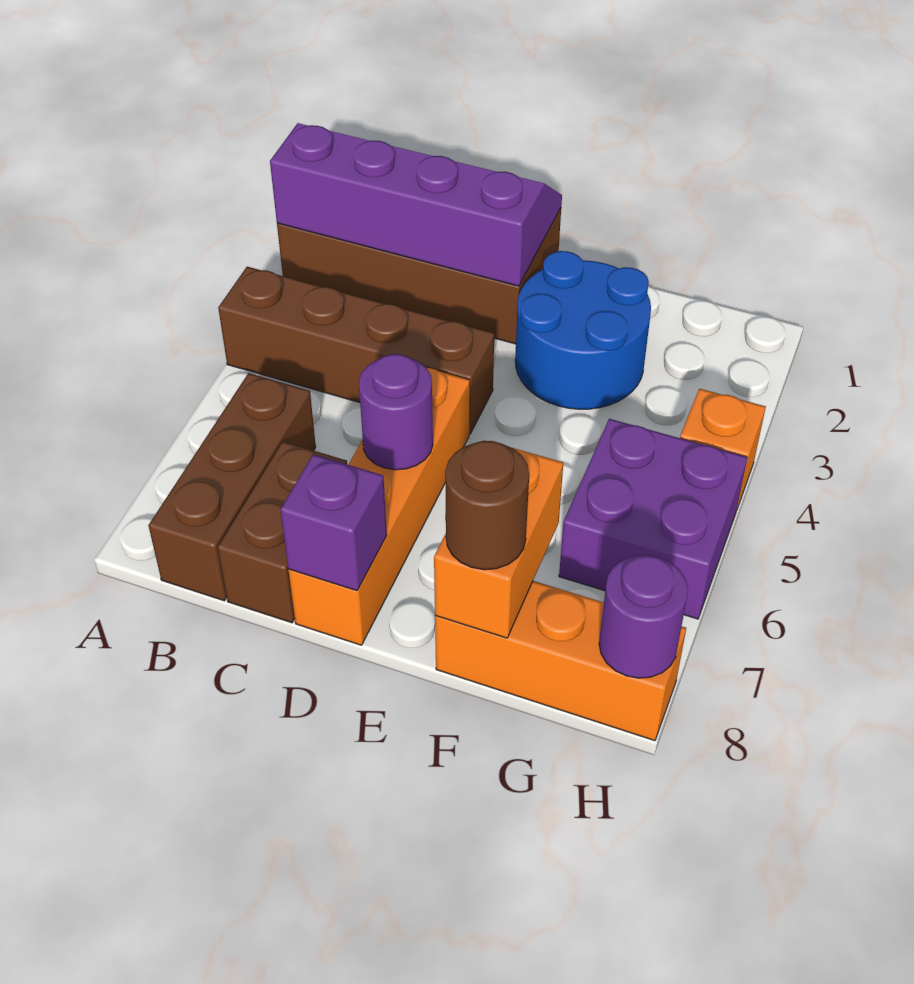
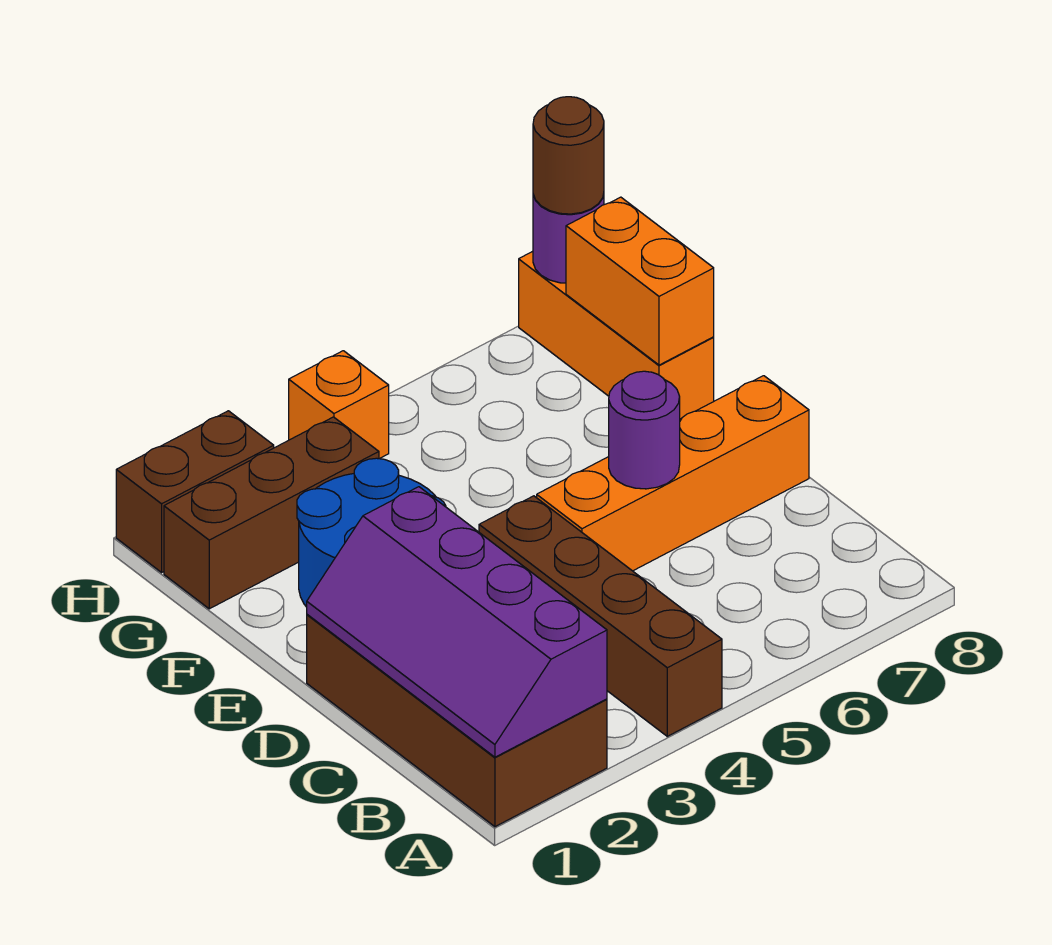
brown brick B6:B8 level 1 -> brown brick G1:G3 level 1
brown brick C7:C8 level 1 -> brown brick H1:H2 level 1
purple brick D8 level 2 -> none
orange brick F7:F8 level 2 -> orange brick F8:G8 level 2
brown round brick F8 level 3 -> brown round brick H8 level 3
purple brick G5:H6 level 1 -> none

